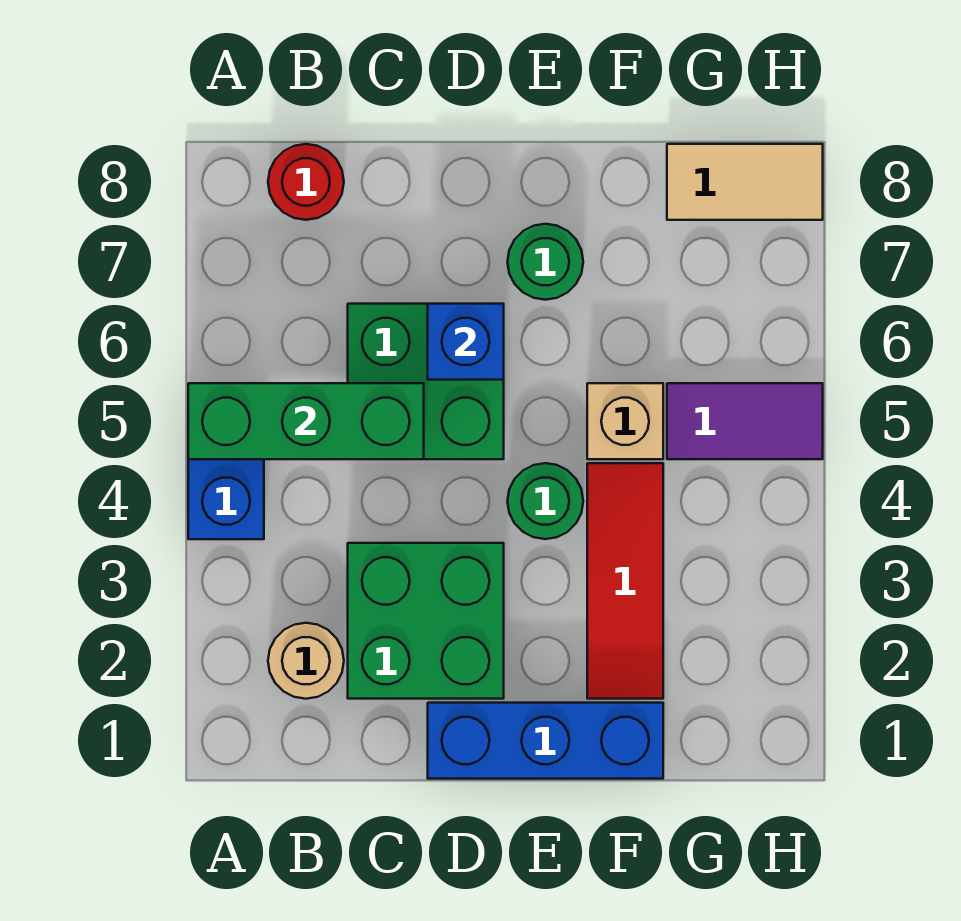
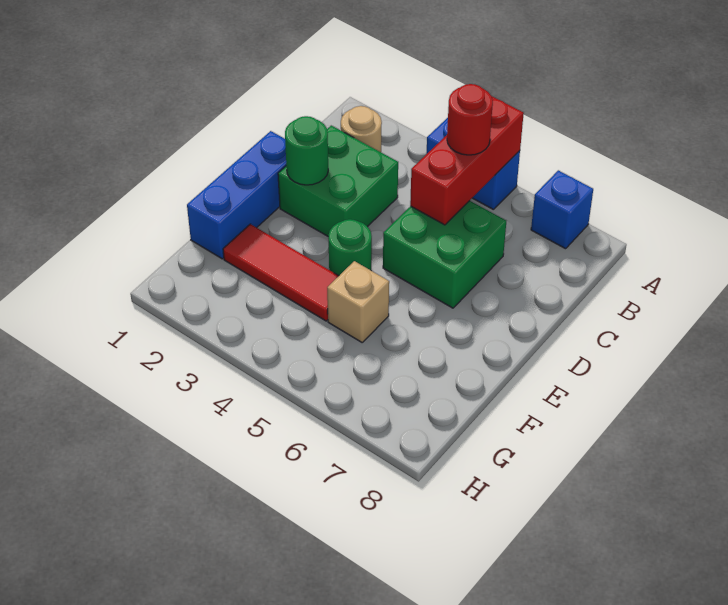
green brick A5:C5 level 2 -> red brick A5:C5 level 2
red round brick B8 level 1 -> red round brick B5 level 3
blue brick D6 level 2 -> blue brick A7 level 1
green round brick E7 level 1 -> green round brick D2 level 2
purple tile G5:H5 level 1 -> none
tan tile G8:H8 level 1 -> none

